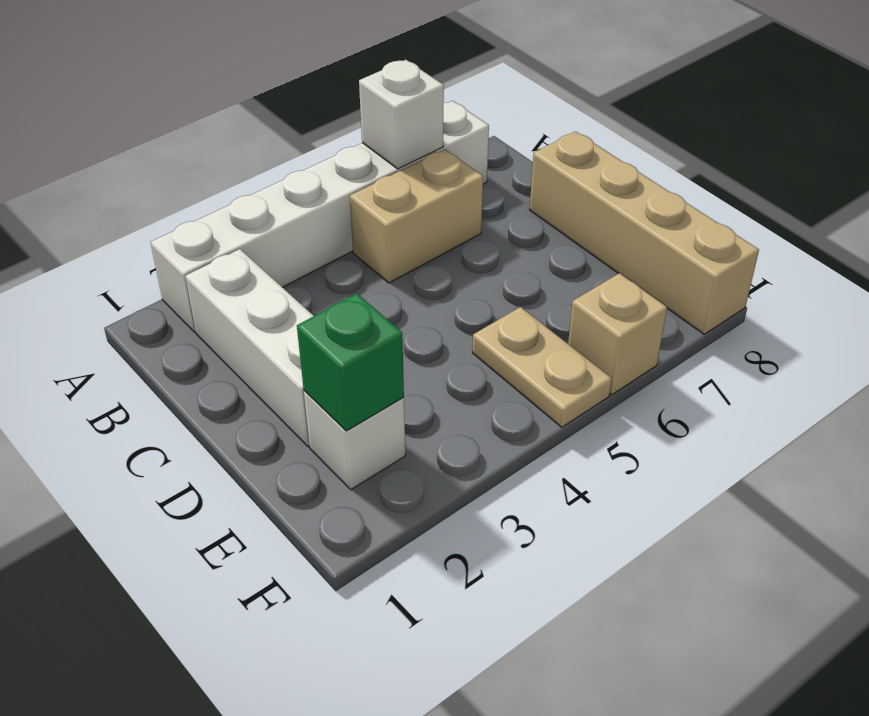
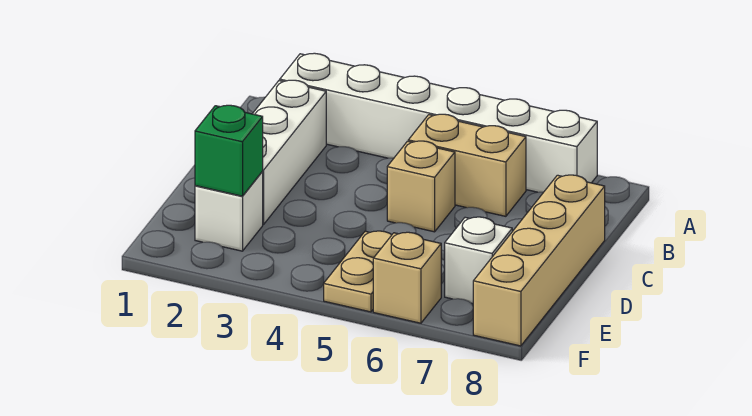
white brick A6 level 2 -> white brick E7 level 1
none -> tan brick C5 level 1

